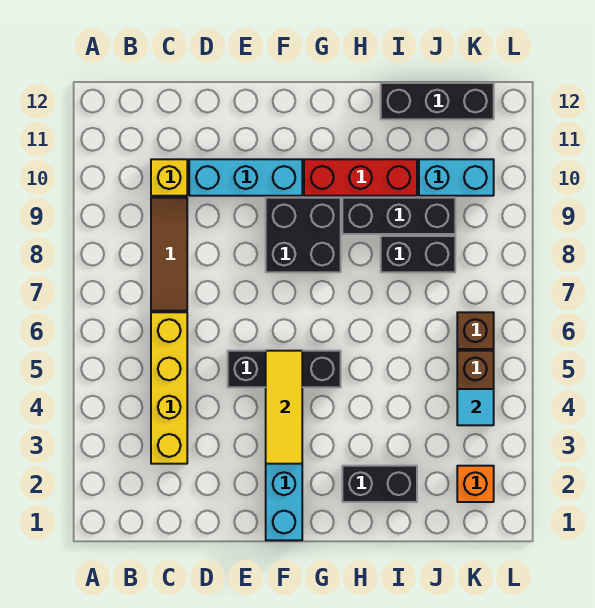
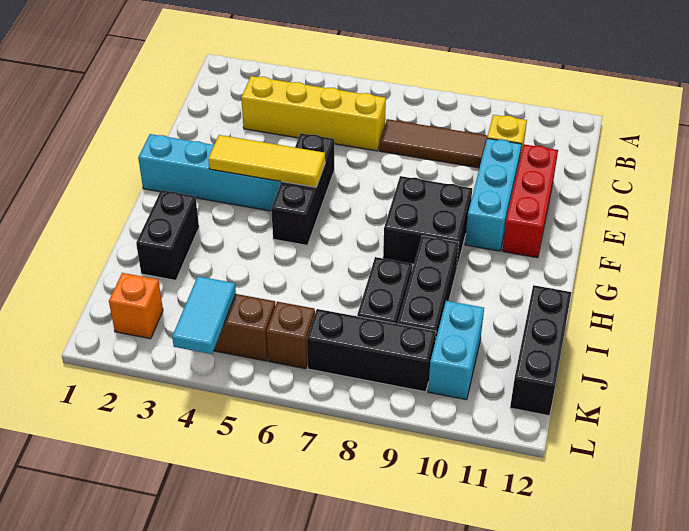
red brick G10:I10 level 1 -> red brick D11:F11 level 1
cyan tile K4 level 2 -> cyan tile K4:L4 level 2
none -> black brick K7:K9 level 1

